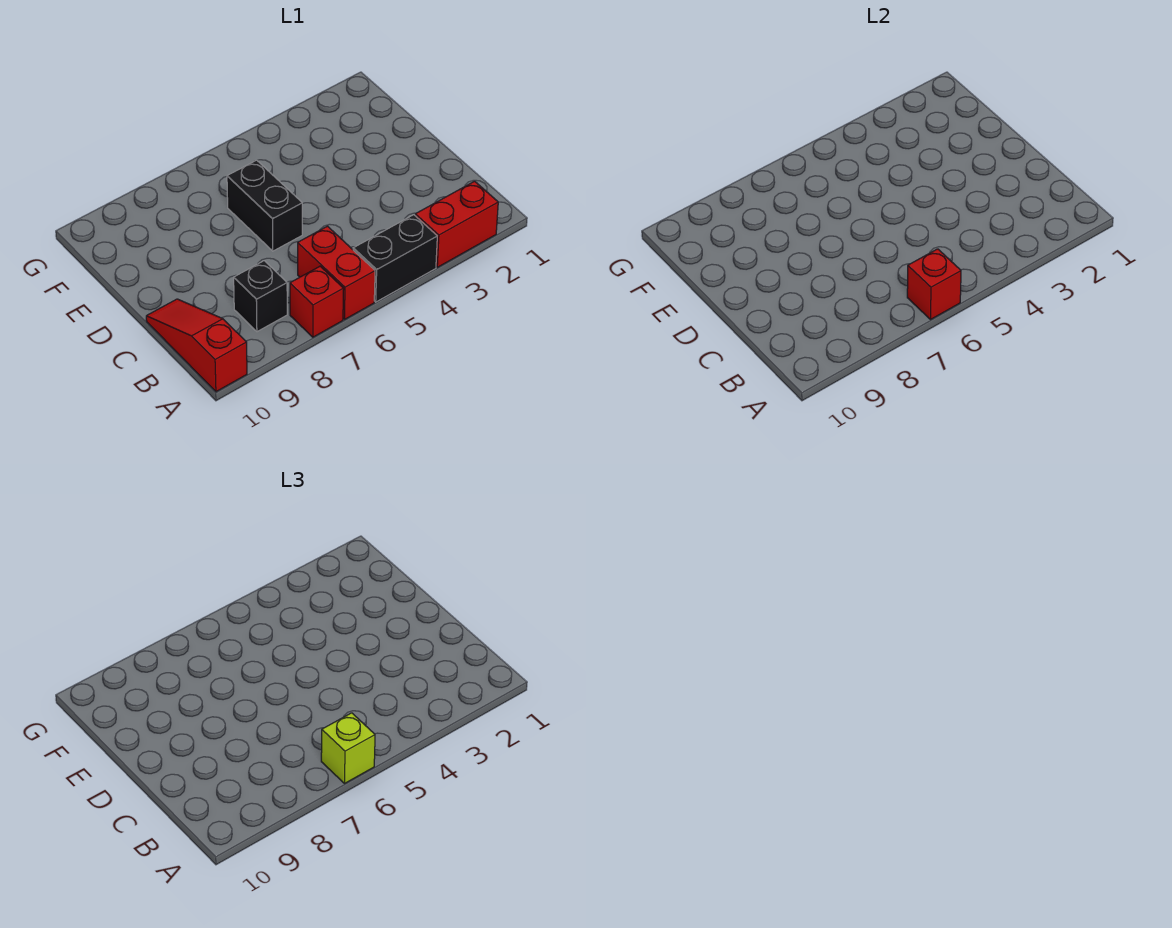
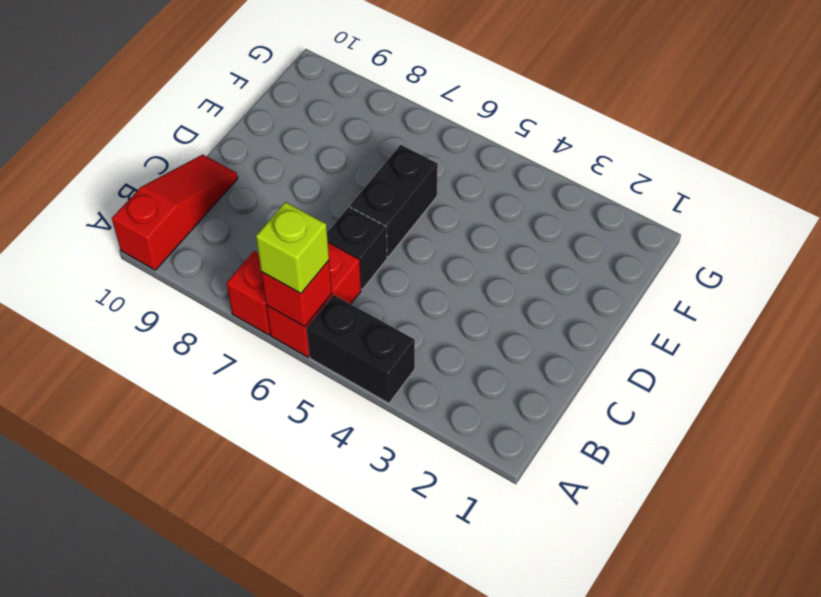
red brick A2:A3 level 1 -> none
black brick B8 level 1 -> black brick C6 level 1

